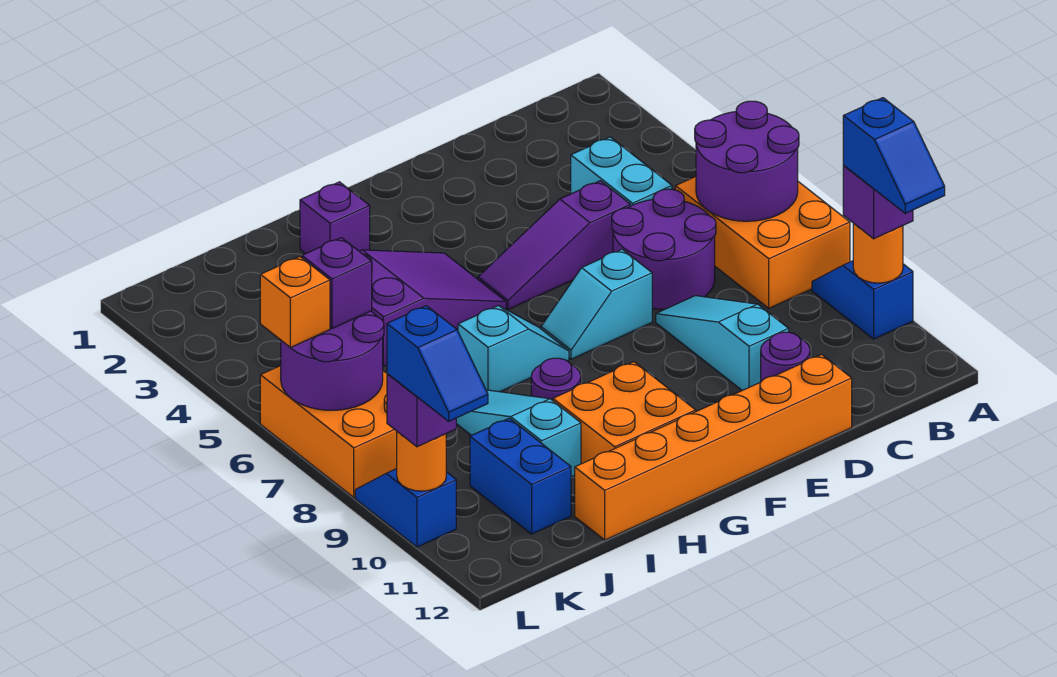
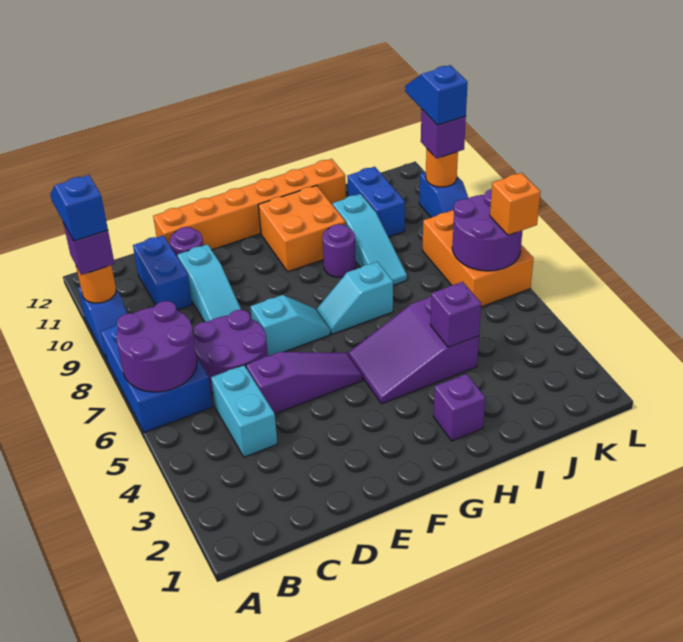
orange brick A6:B8 level 1 -> blue brick A6:B8 level 1
none -> blue brick C10:C11 level 1
purple brick K6 level 3 -> purple brick I4 level 2

